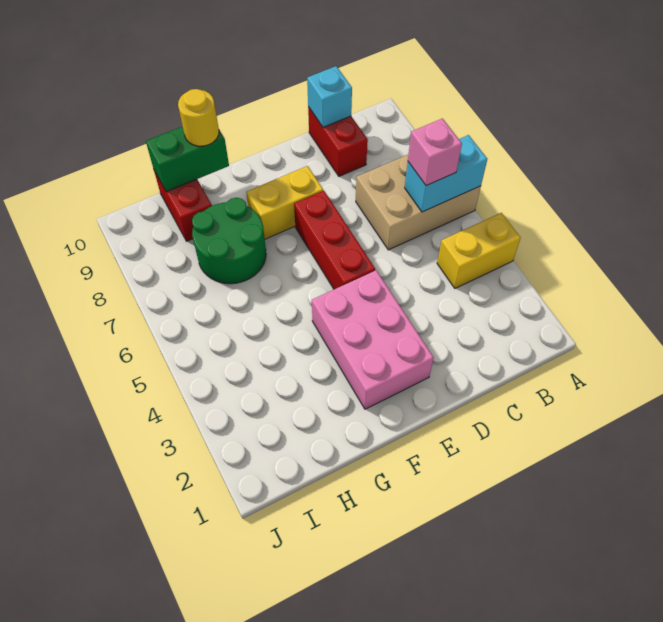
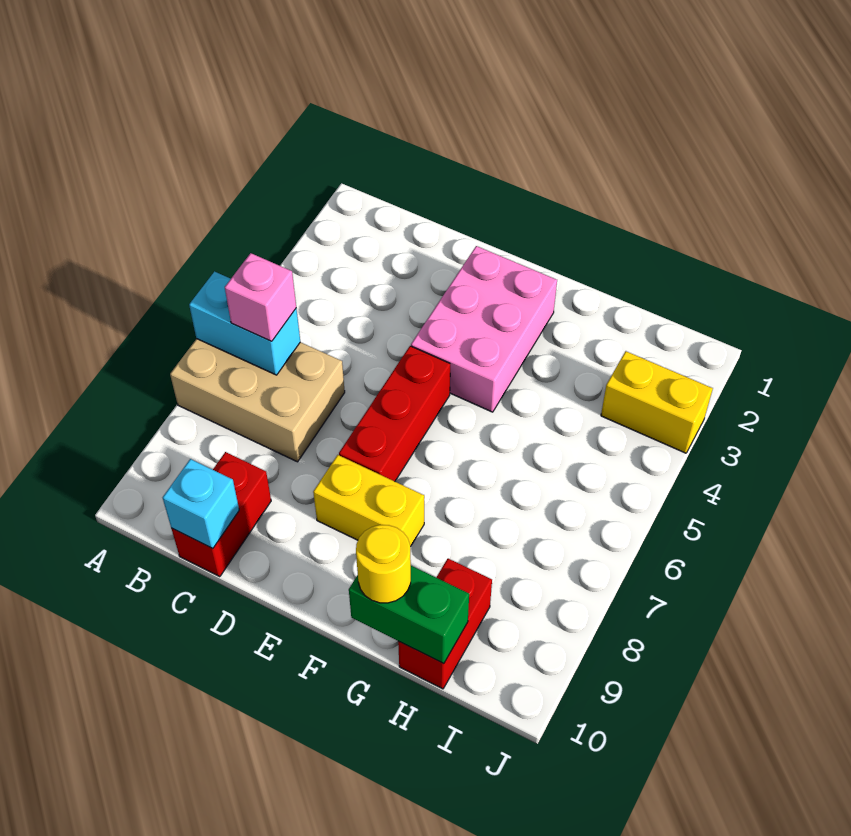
yellow brick A4:B4 level 1 -> yellow brick I3:J3 level 1
green round brick G7:H8 level 1 -> none

